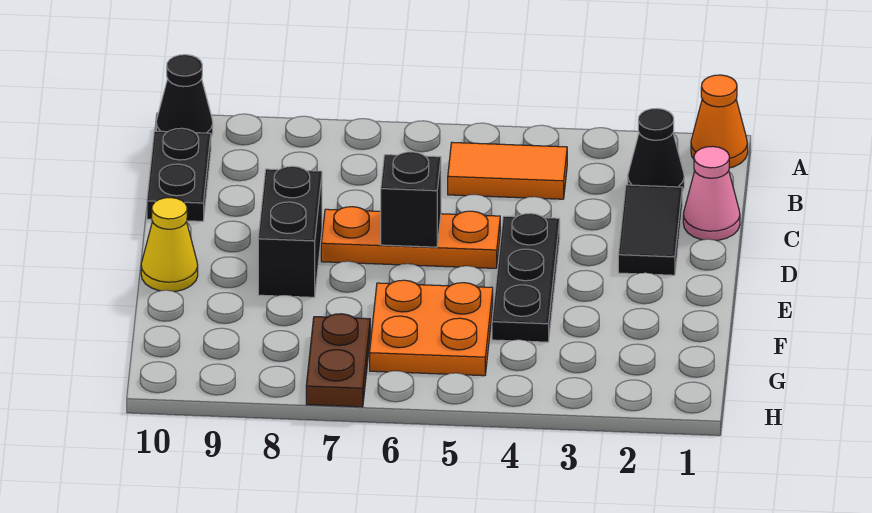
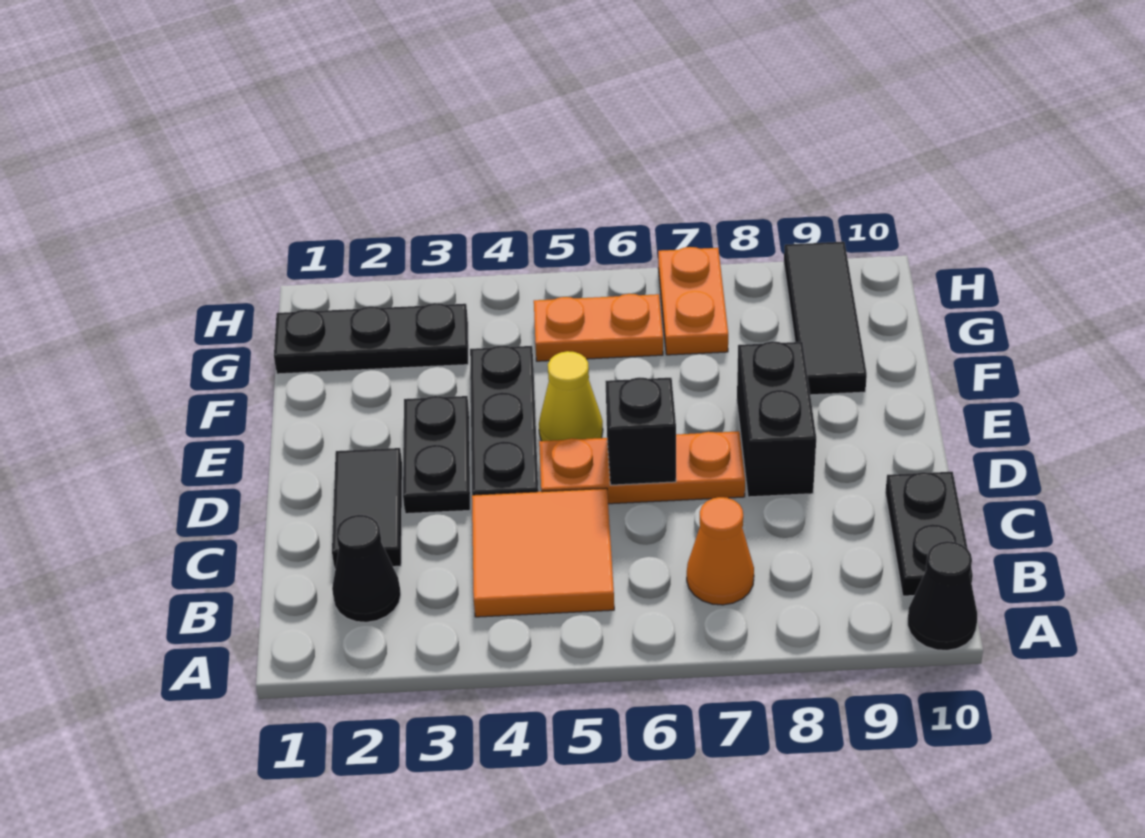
orange cone A1 level 1 -> orange cone B7 level 1
orange tile B4:B5 level 1 -> orange tile B4:C5 level 1
pink cone C1 level 1 -> none
none -> black plate D3:E3 level 1
yellow cone E10 level 1 -> yellow cone E5 level 1
orange plate F5:G6 level 1 -> orange plate G5:G6 level 1
none -> black tile F9:H9 level 1
none -> black plate G1:G3 level 1
brown plate G7:H7 level 1 -> orange plate G7:H7 level 1

